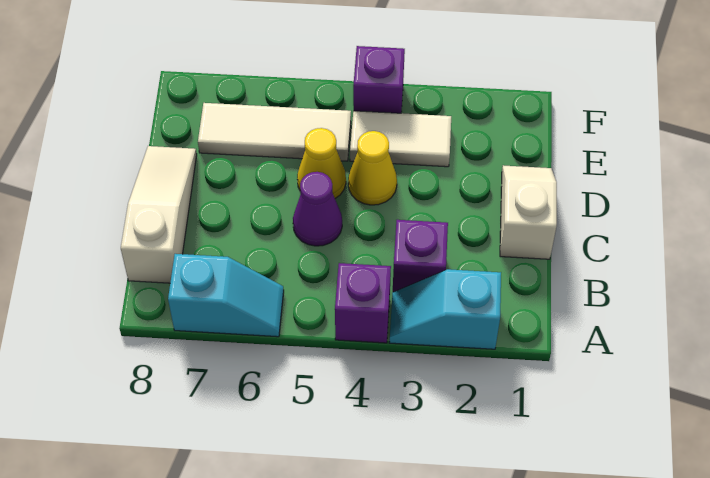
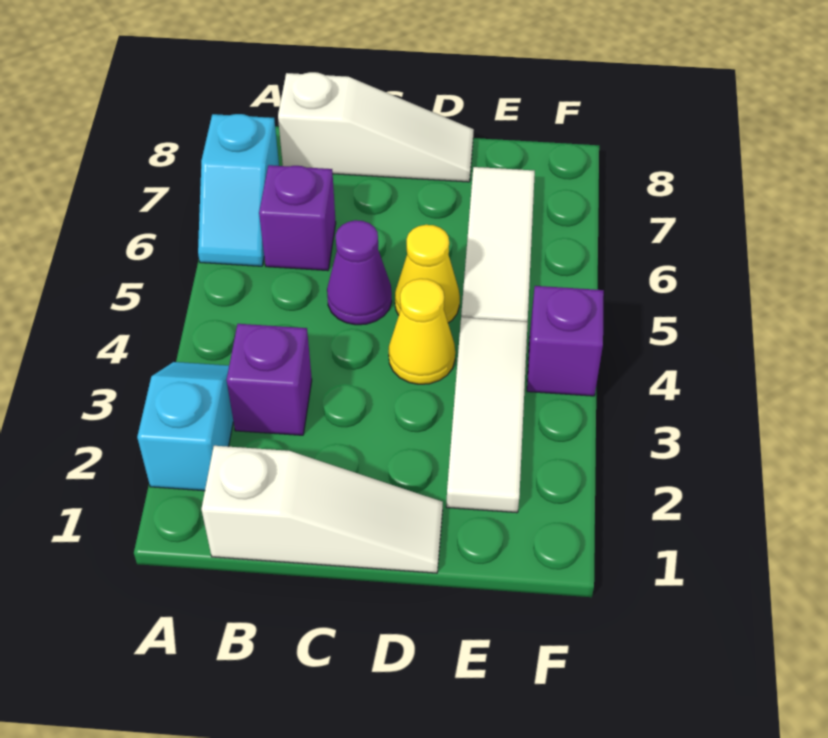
purple brick A4 level 1 -> purple brick B6 level 1
white slope C1:D1 level 1 top C -> white slope B1:D1 level 1 top B
white tile E3:E4 level 1 -> white tile E2:E4 level 1

